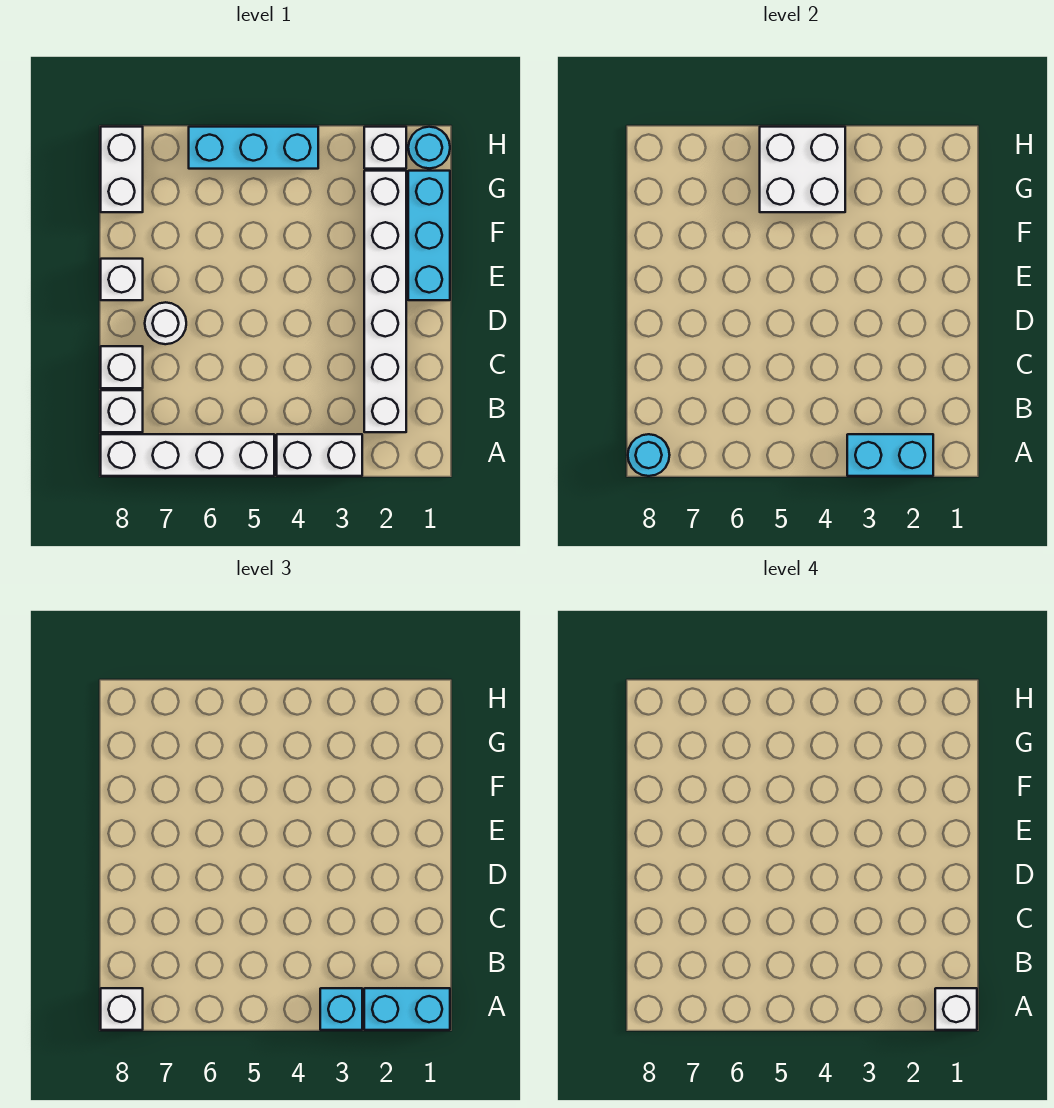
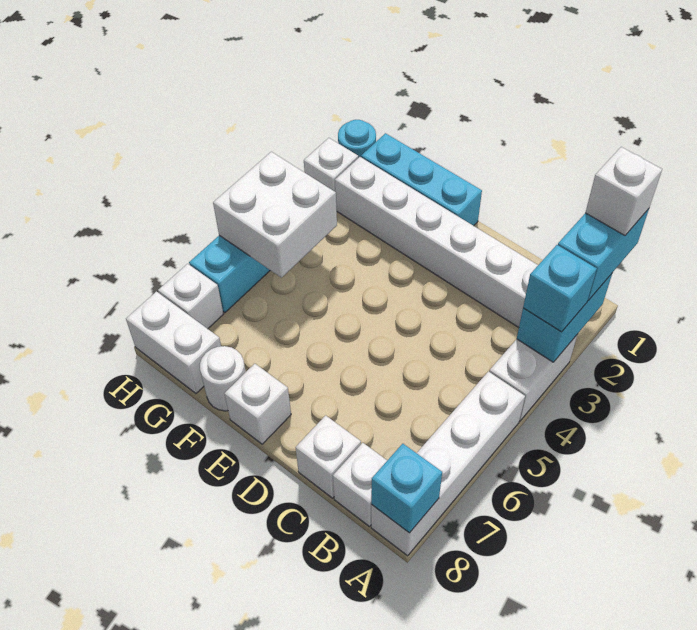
cyan round brick A8 level 2 -> cyan brick A8 level 2
white brick A8 level 3 -> white brick H7 level 1
white round brick D7 level 1 -> white round brick F8 level 1

